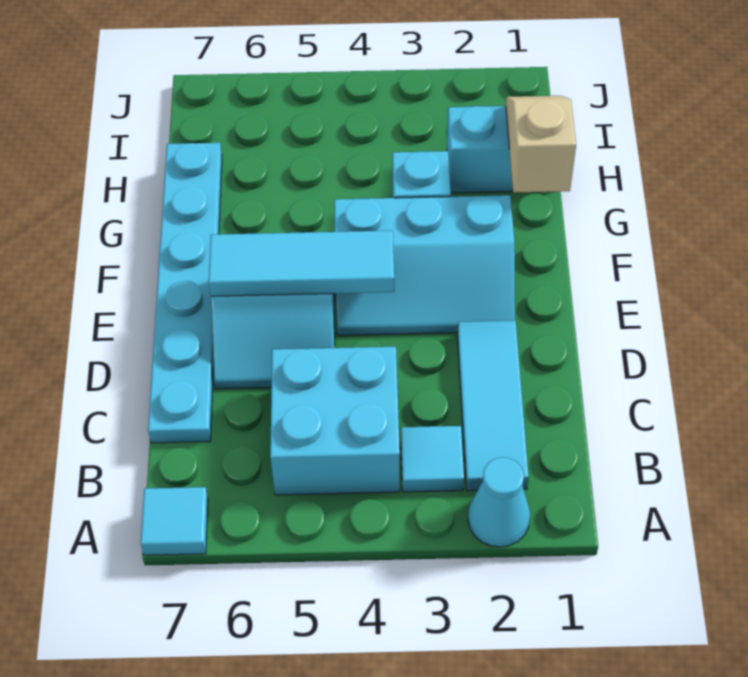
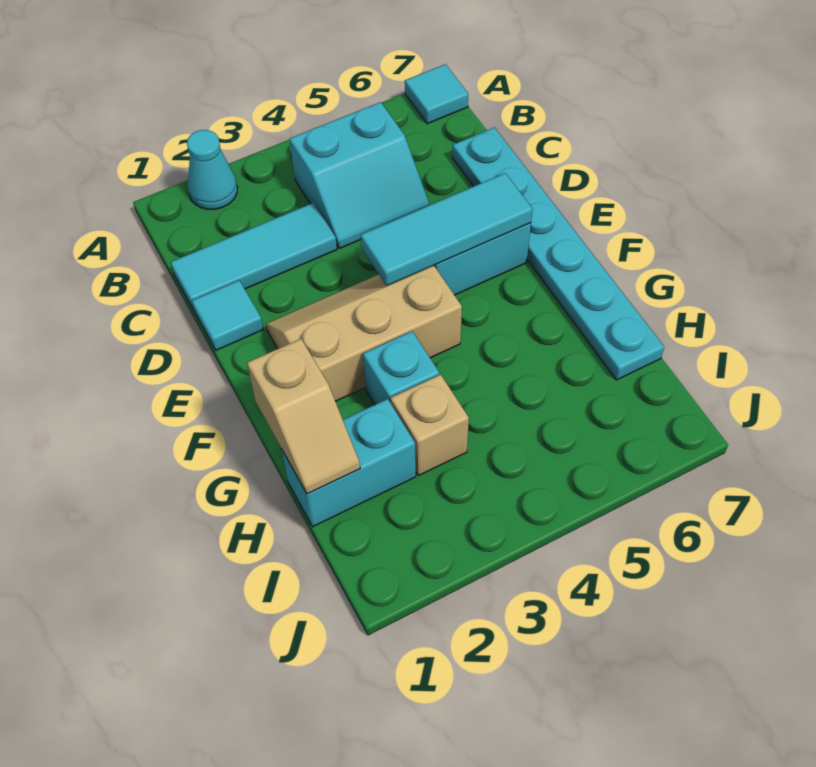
cyan tile B2:D2 level 1 -> cyan tile C1:C3 level 1
cyan tile B3 level 1 -> cyan tile D1 level 1
cyan brick B4:C5 level 1 -> cyan slope B4:C5 level 1 top B
cyan slope E2:F4 level 1 top F -> tan slope E2:F4 level 1 top F
none -> tan brick H3 level 1

